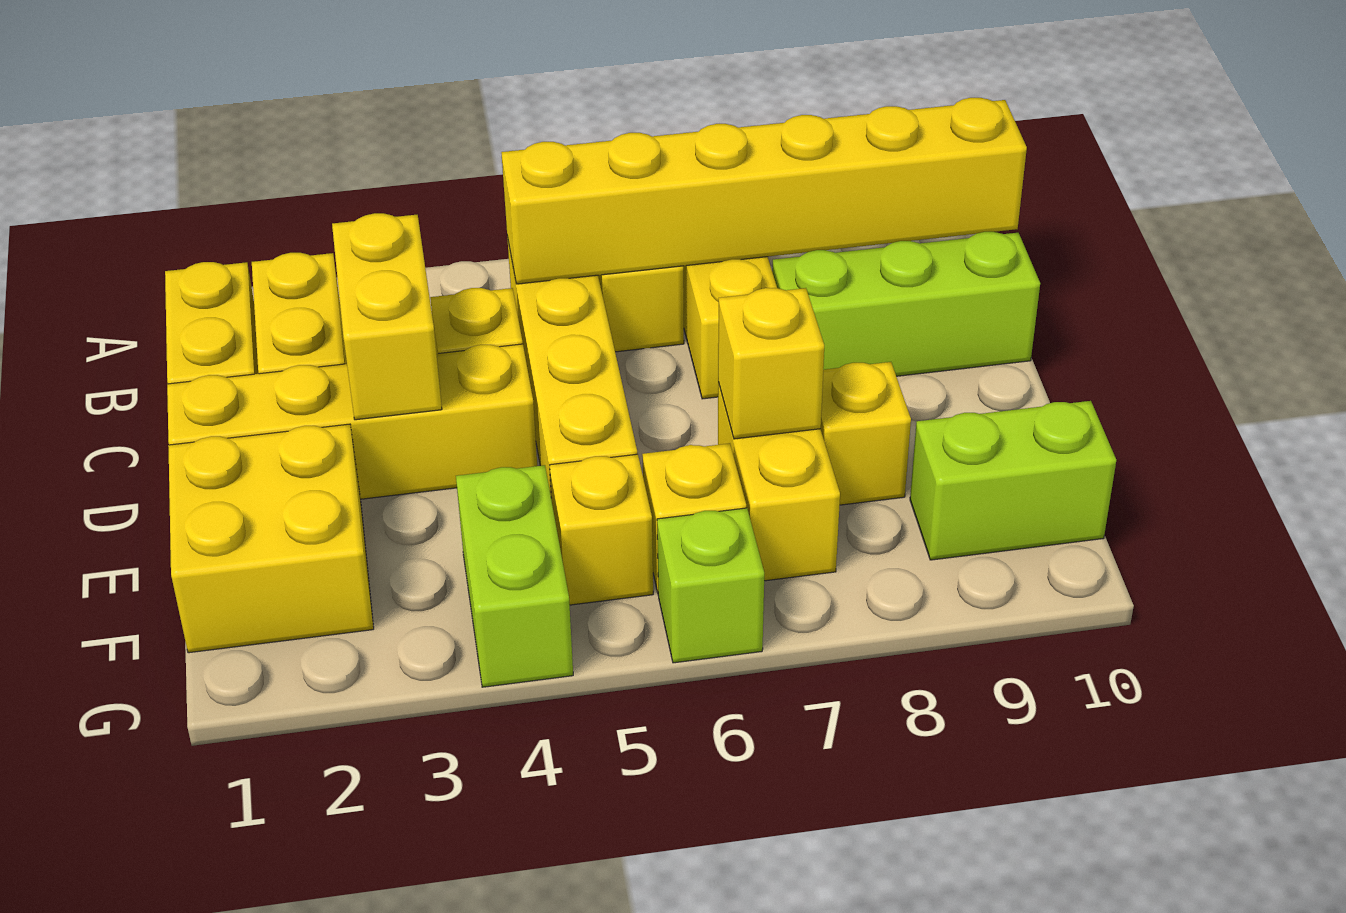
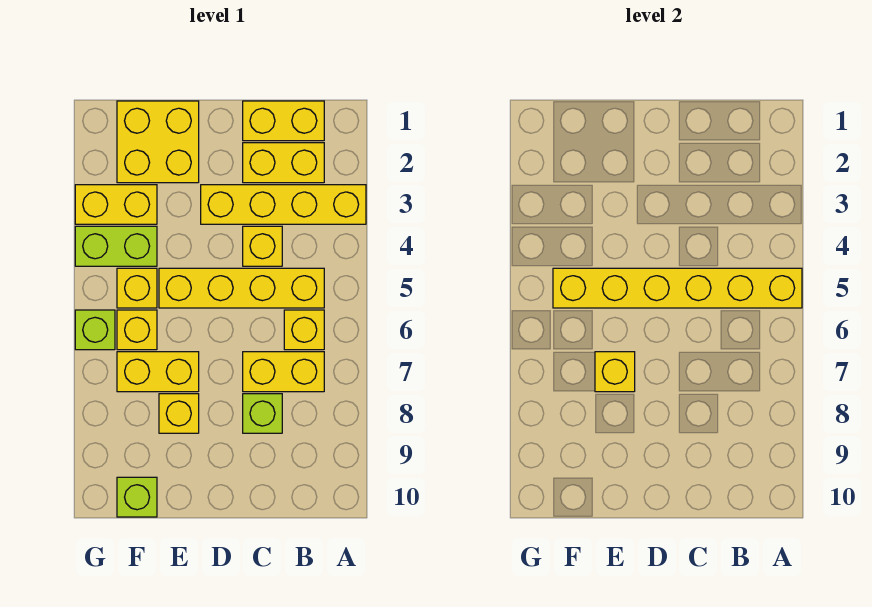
yellow brick B5:B10 level 2 -> yellow brick A5:F5 level 2
yellow brick C3:D3 level 2 -> yellow brick F3:G3 level 1
lime brick C8:C10 level 1 -> lime brick C8 level 1
yellow brick D1:D4 level 1 -> yellow brick A3:D3 level 1
lime brick F9:F10 level 1 -> lime brick F10 level 1

